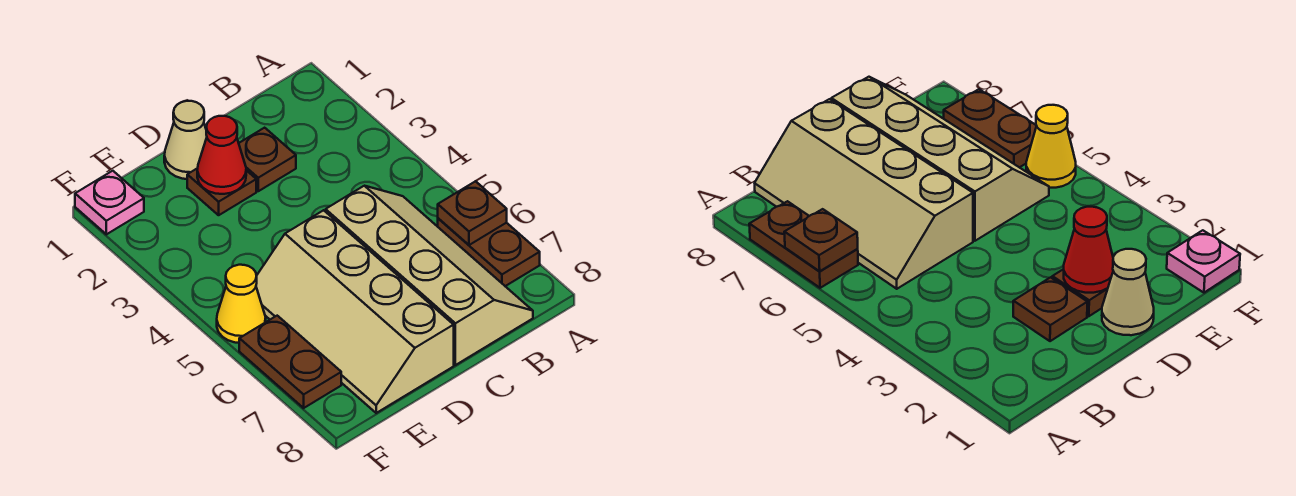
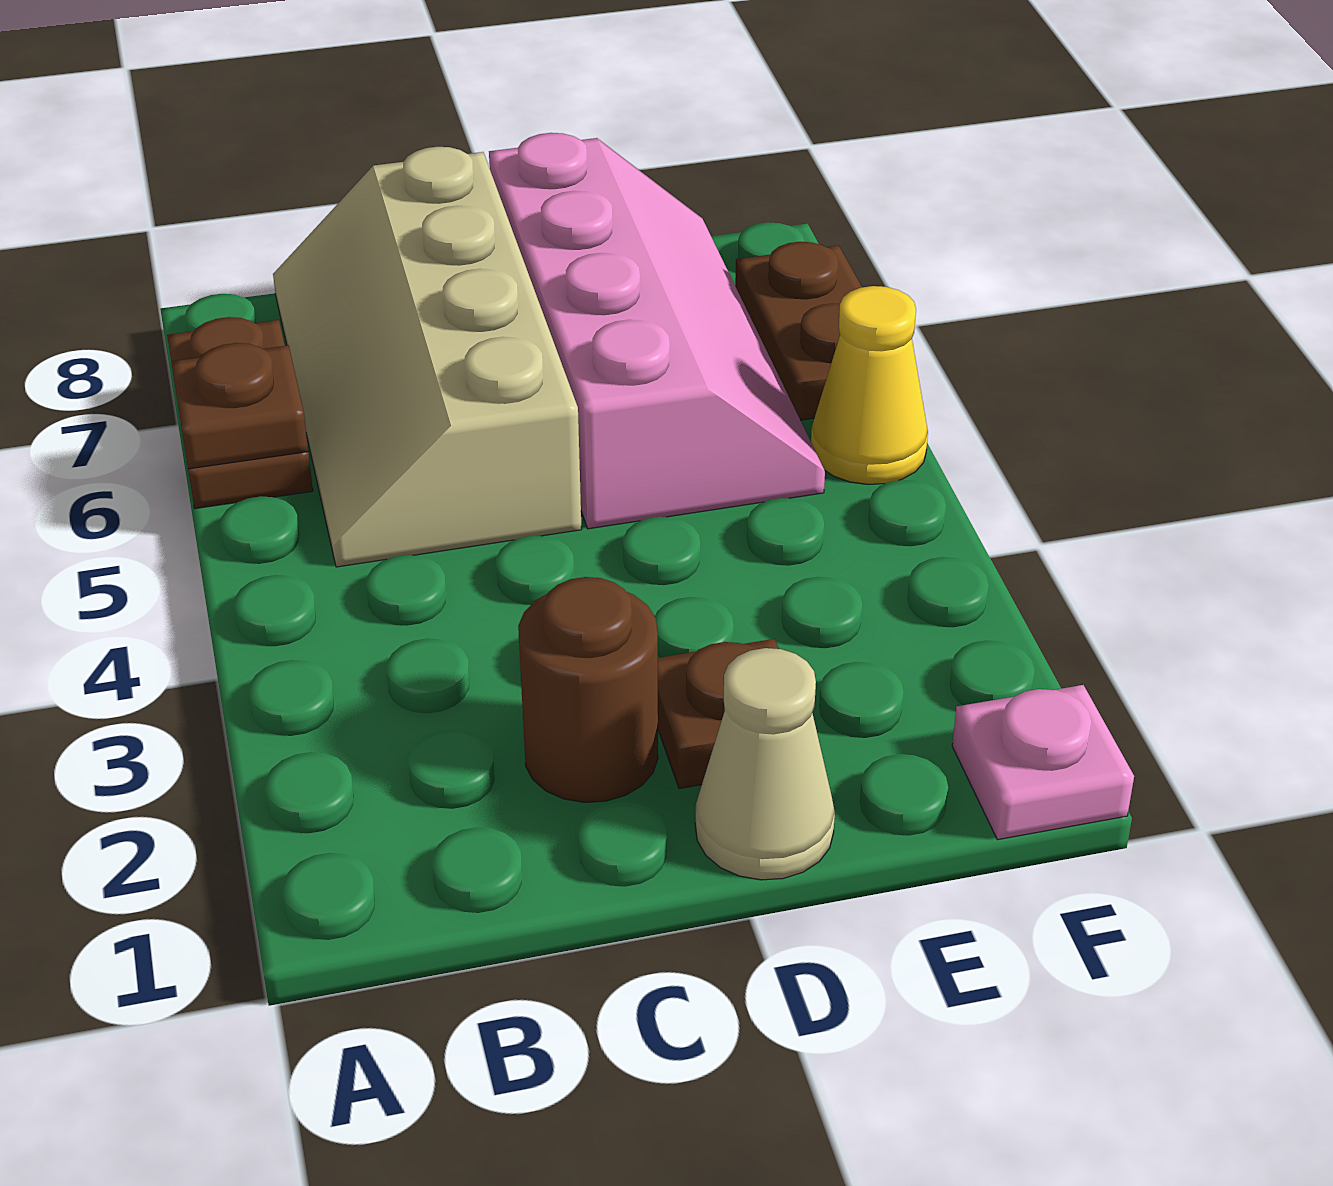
brown plate C2 level 1 -> brown round brick C2 level 1
red cone D2 level 2 -> none
tan slope D5:E8 level 1 top D -> pink slope D5:E8 level 1 top D

